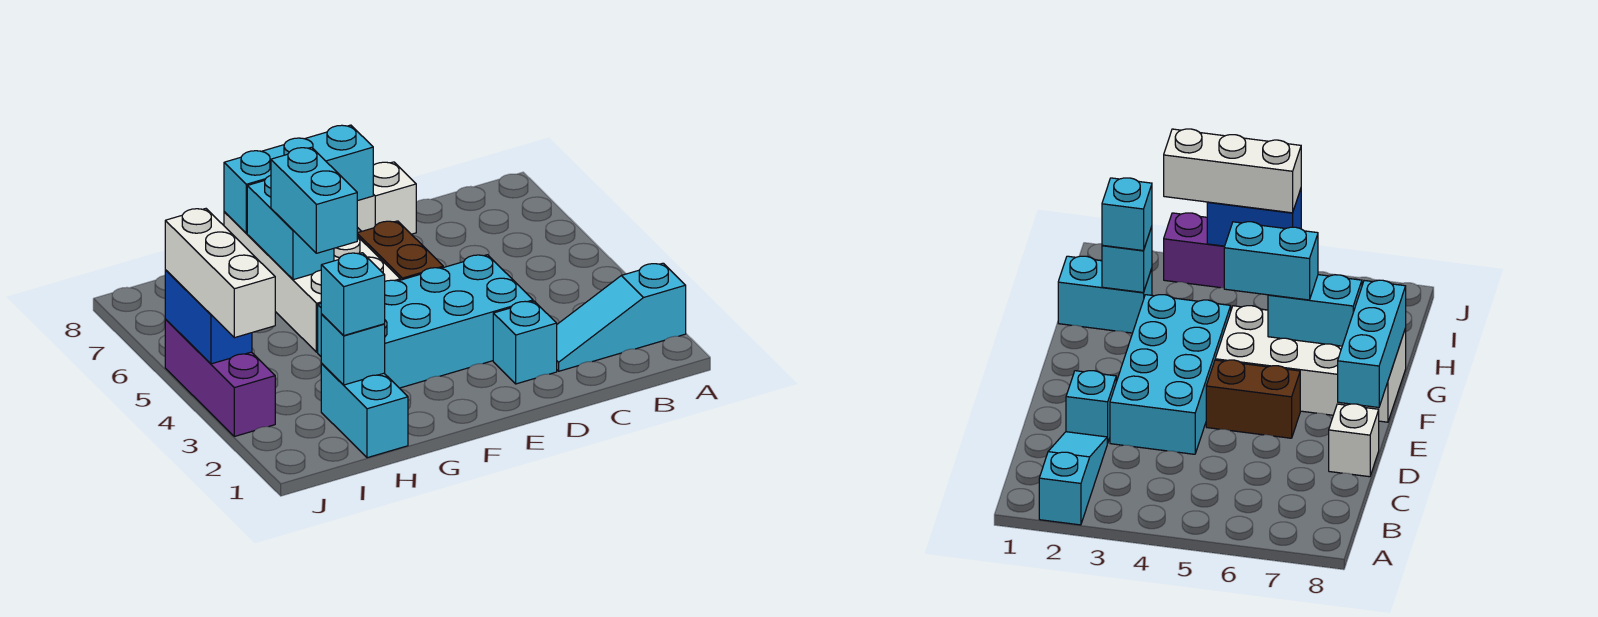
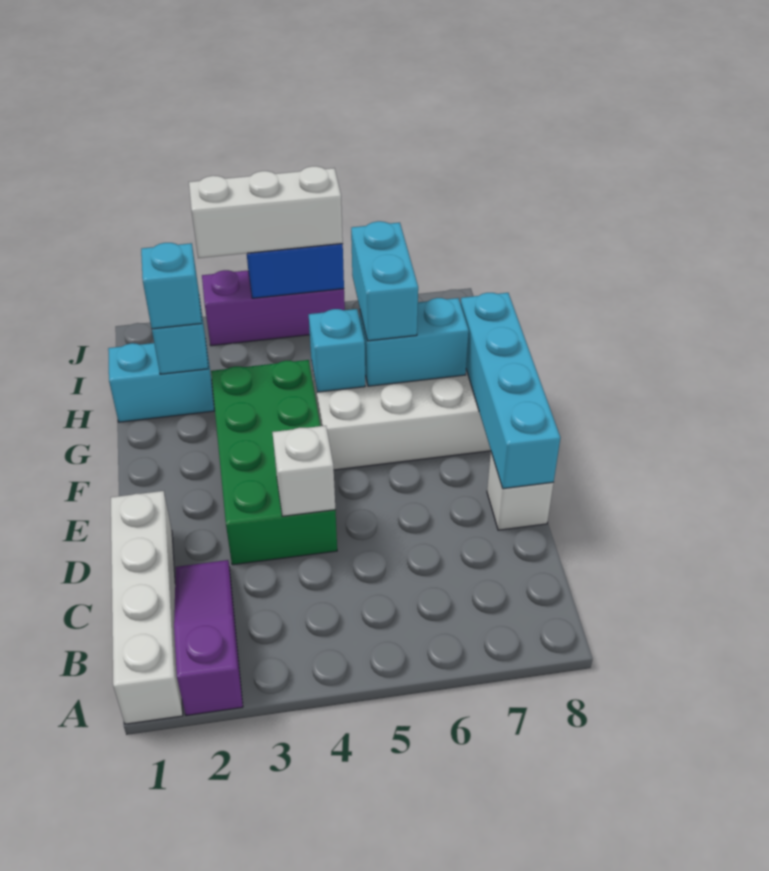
none -> white brick A1:D1 level 1
cyan slope A2:C2 level 1 top A -> purple slope A2:C2 level 1 top A
cyan brick D2 level 1 -> cyan brick G5 level 2
cyan brick D3:G4 level 1 -> green brick D3:G4 level 1
none -> white brick D4 level 2
brown brick E5:E6 level 1 -> none
cyan brick E8:G8 level 2 -> cyan brick D8:G8 level 2
cyan brick G5:G6 level 3 -> cyan brick G6:H6 level 3

